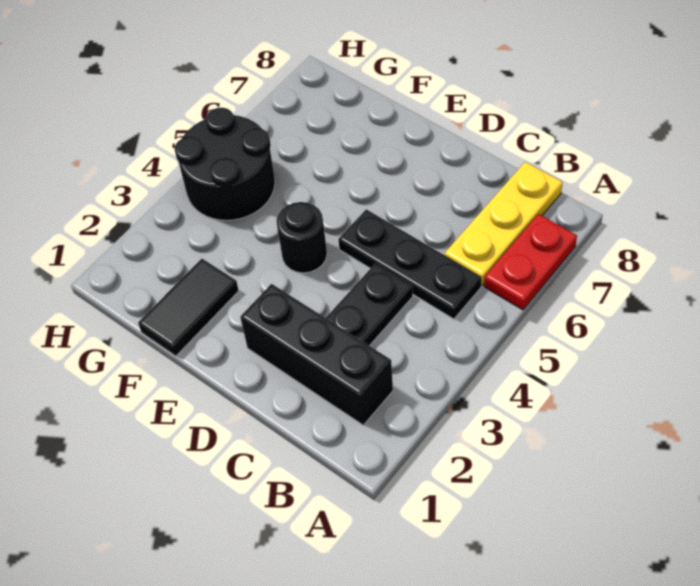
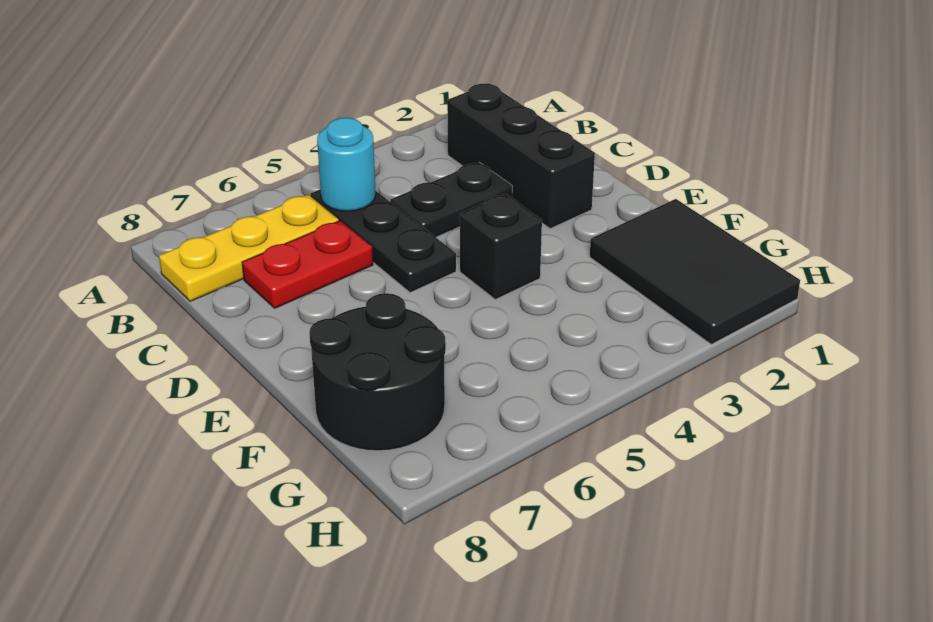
red plate A6:A7 level 1 -> red plate C6:C7 level 1
none -> cyan round brick B5 level 2
black round brick E4 level 1 -> black brick E4 level 1
black tile F1:F2 level 1 -> black tile F1:H2 level 1
black round brick G4:H5 level 1 -> black round brick F7:G8 level 1

